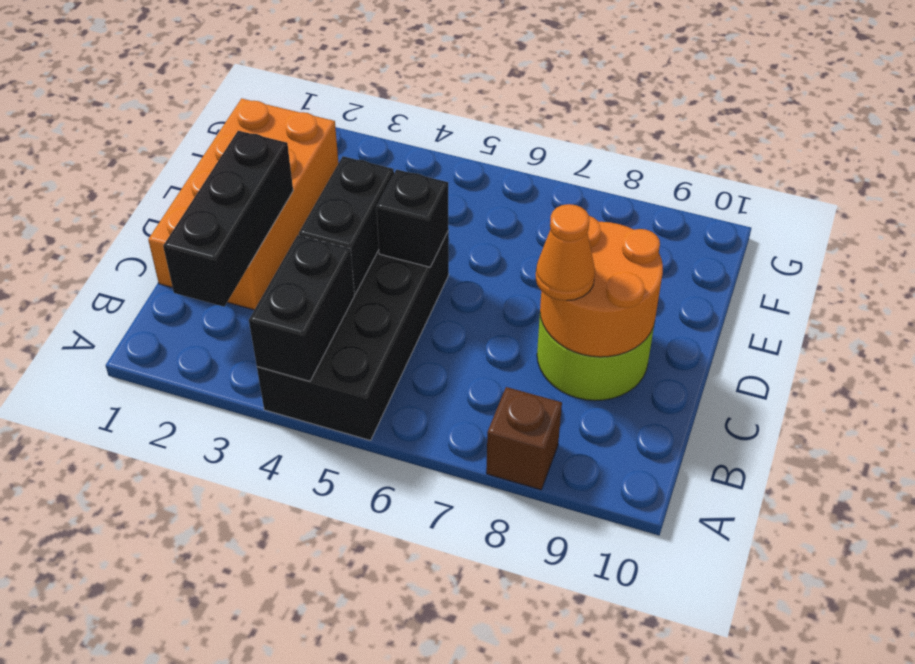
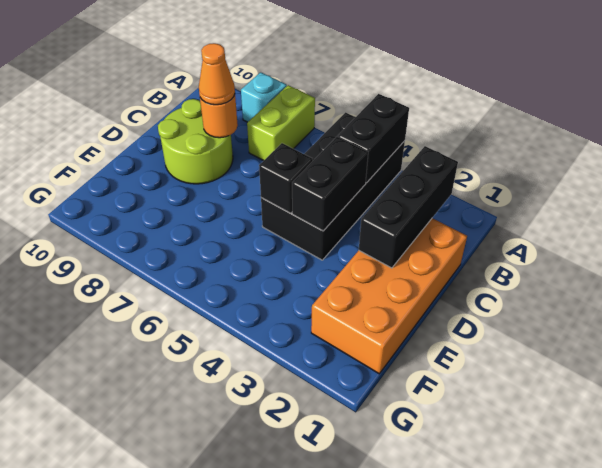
none -> lime brick A7:B7 level 1
brown brick A8 level 1 -> cyan brick A8 level 1
orange round brick C8:D9 level 2 -> orange round brick C8 level 2

